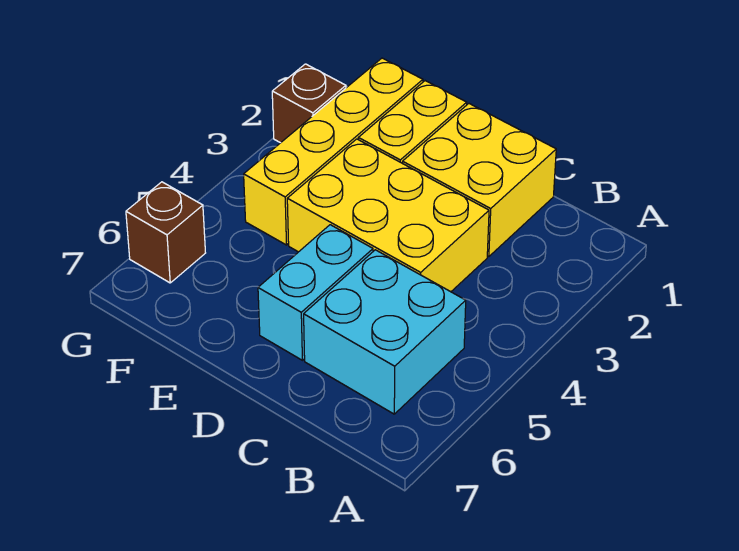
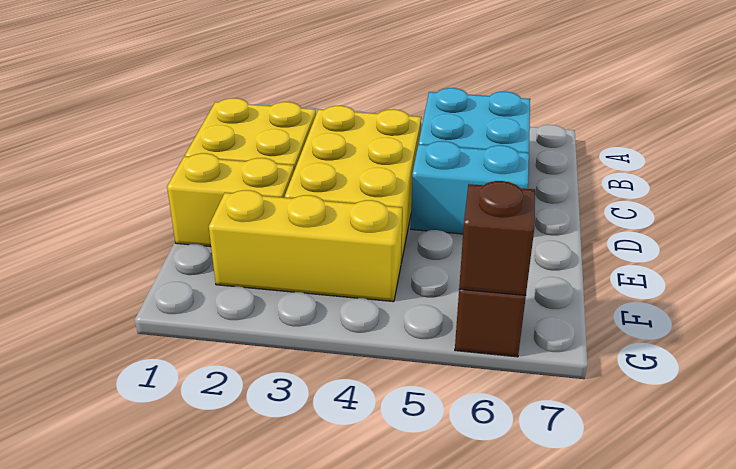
yellow brick F1:F4 level 1 -> yellow brick F2:F4 level 1
brown brick G2 level 1 -> brown brick G6 level 2

